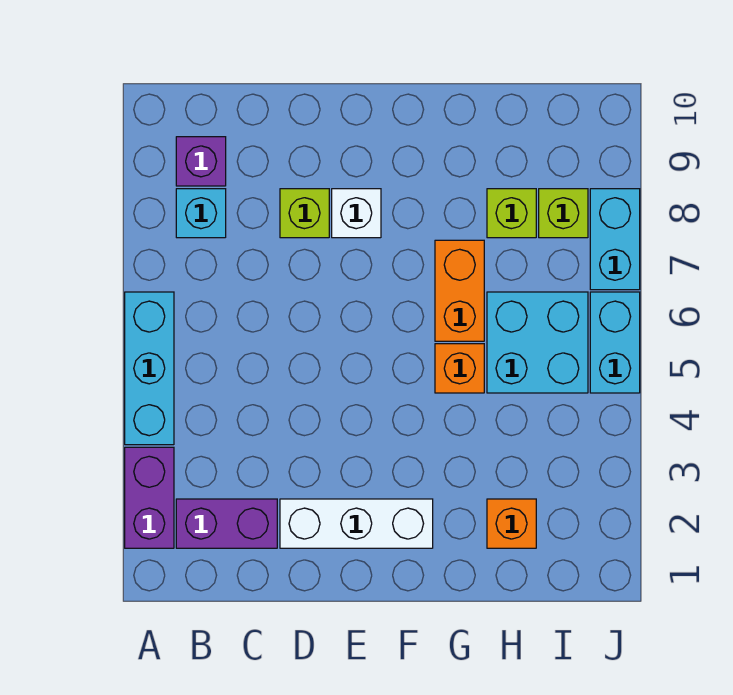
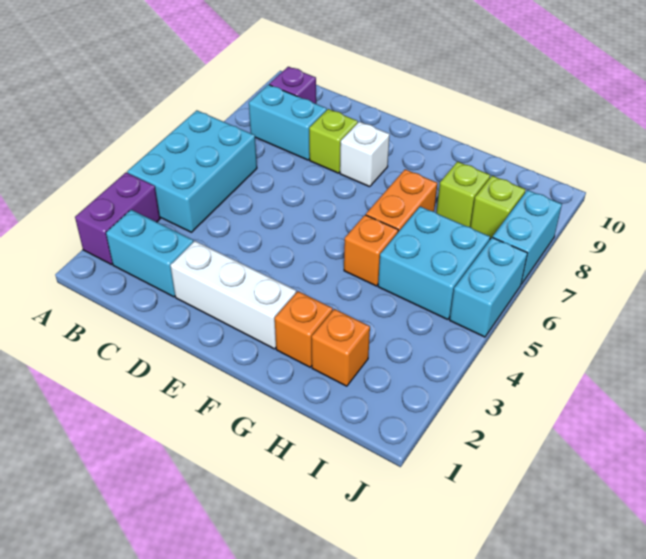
cyan brick A4:A6 level 1 -> cyan brick A4:B6 level 1
purple brick B2:C2 level 1 -> cyan brick B2:C2 level 1
cyan brick B8 level 1 -> cyan brick B8:C8 level 1
none -> orange brick G2 level 1

